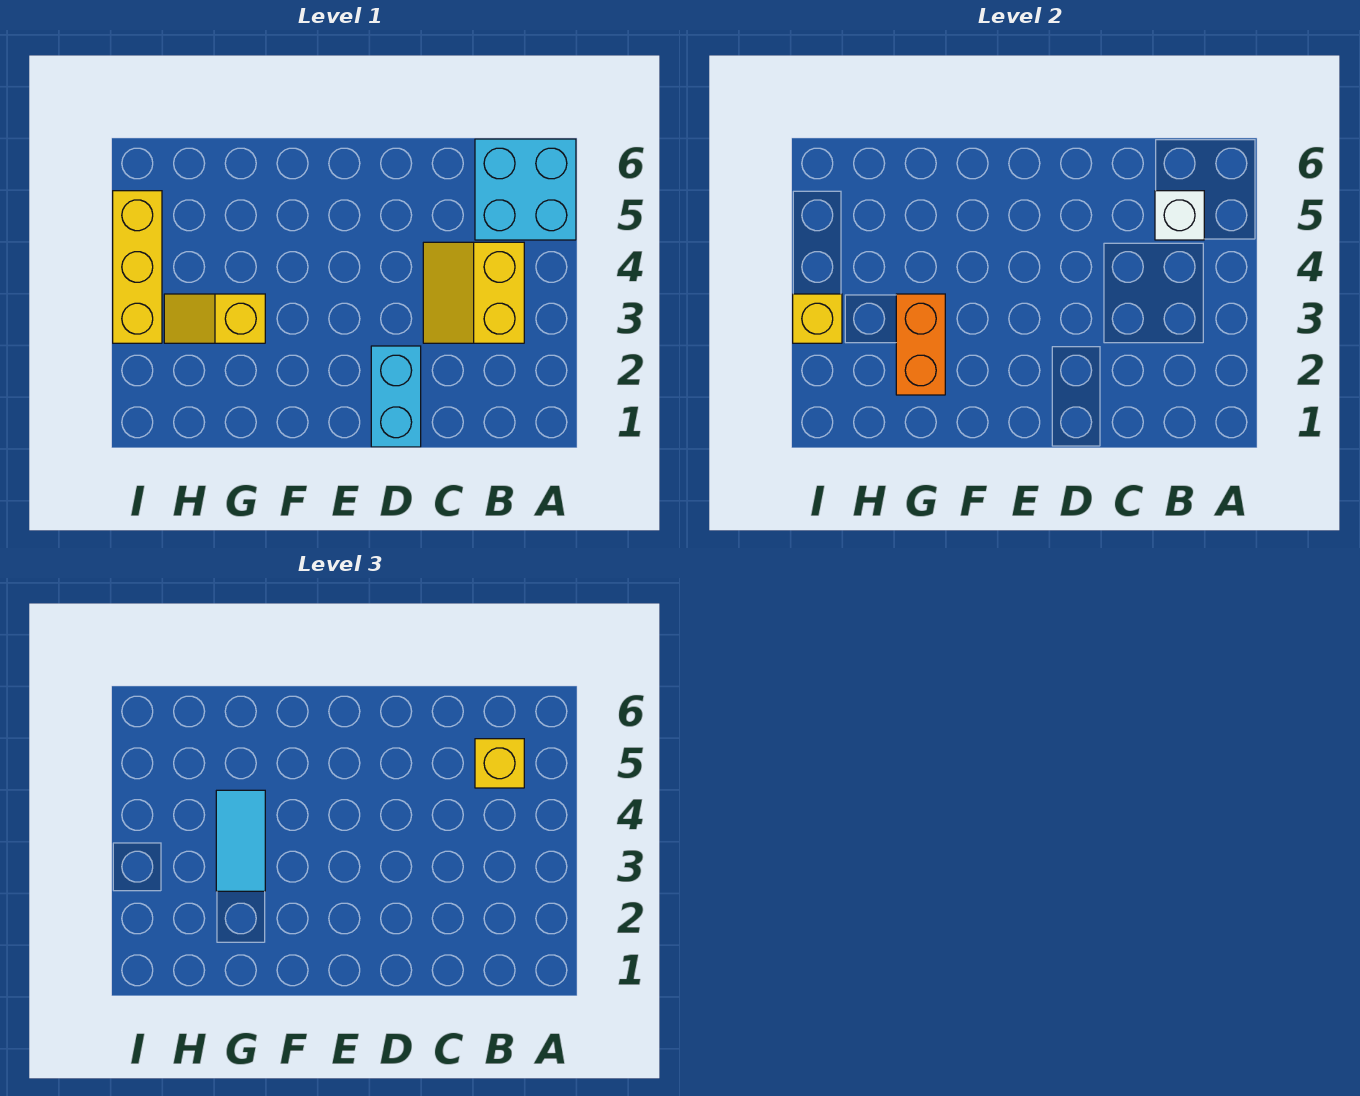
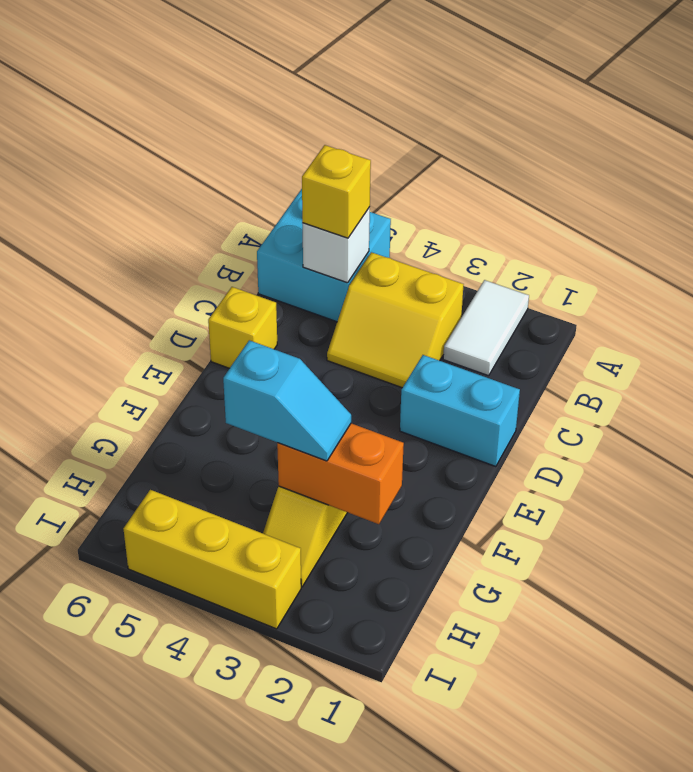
none -> white tile A2:B2 level 1
cyan tile G3:G4 level 3 -> cyan slope G3:G4 level 3 top 4
yellow brick I3 level 2 -> yellow brick D6 level 1

